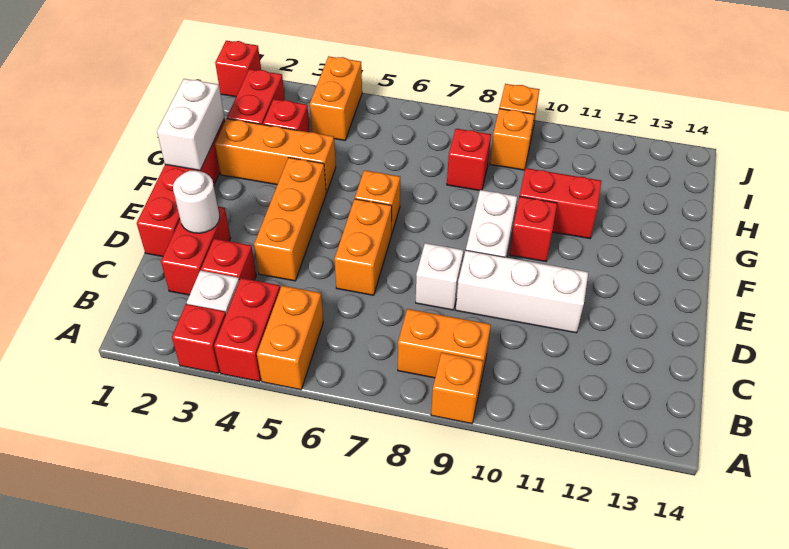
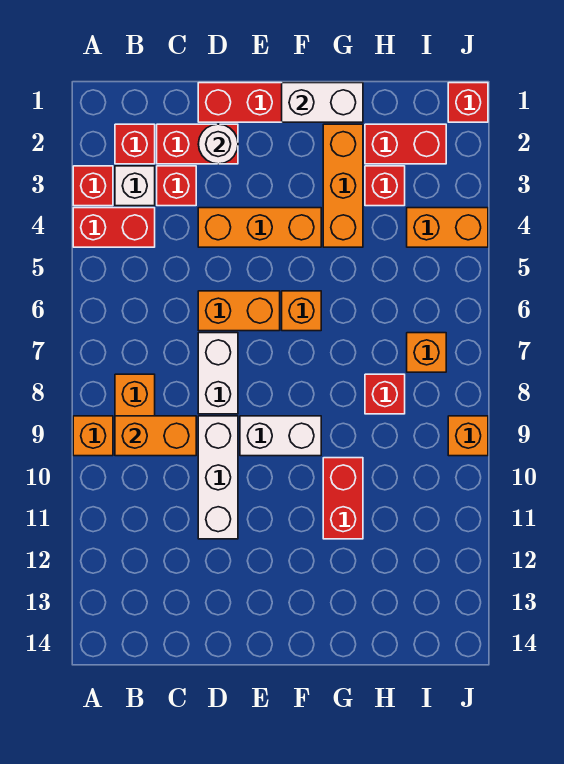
orange brick A5:B5 level 1 -> orange brick B9:C9 level 2
white brick D8 level 1 -> white brick D7:D8 level 1
red brick F10 level 1 -> red brick B2 level 1
orange brick I9 level 1 -> orange brick I7 level 1

